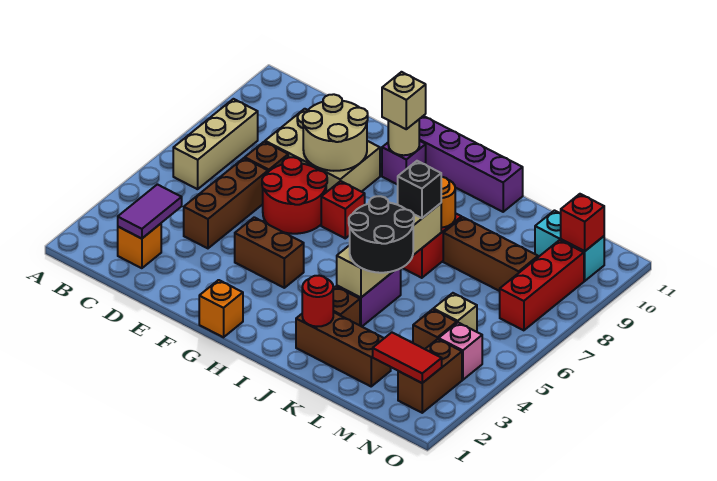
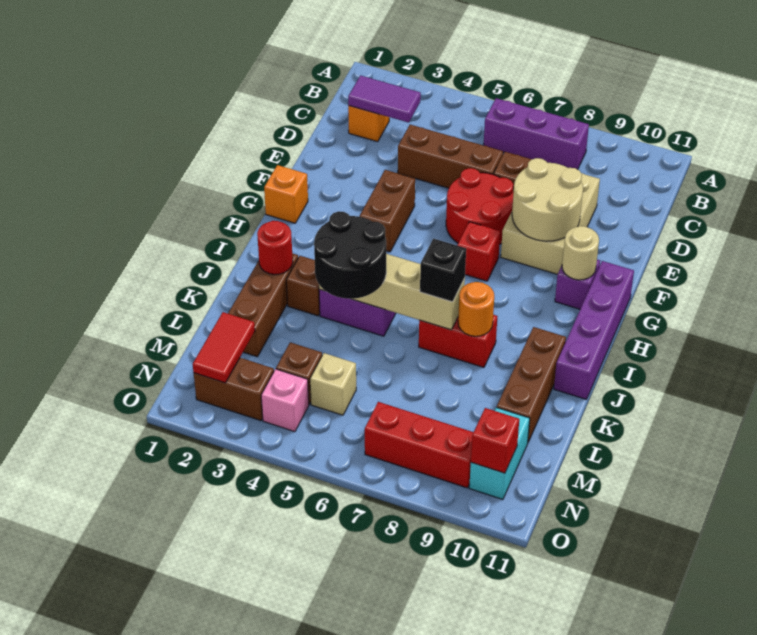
tan brick B6:B8 level 1 -> purple brick B6:B8 level 1
tan brick G10 level 3 -> none
brown brick K8:M8 level 1 -> brown brick J10:L10 level 1

